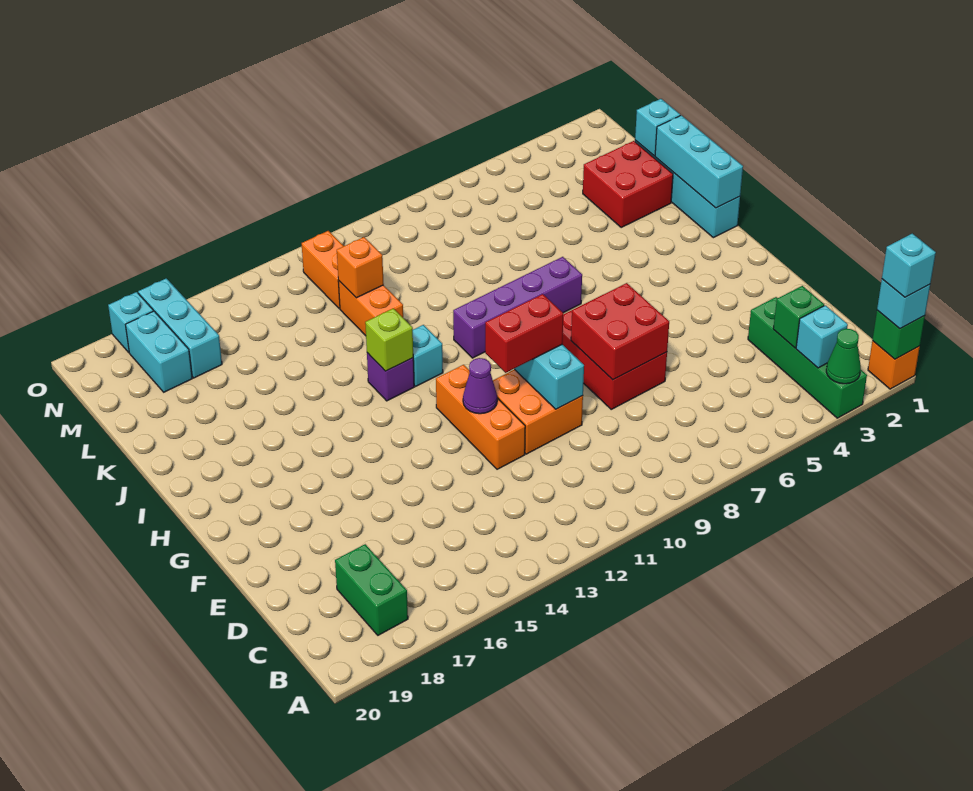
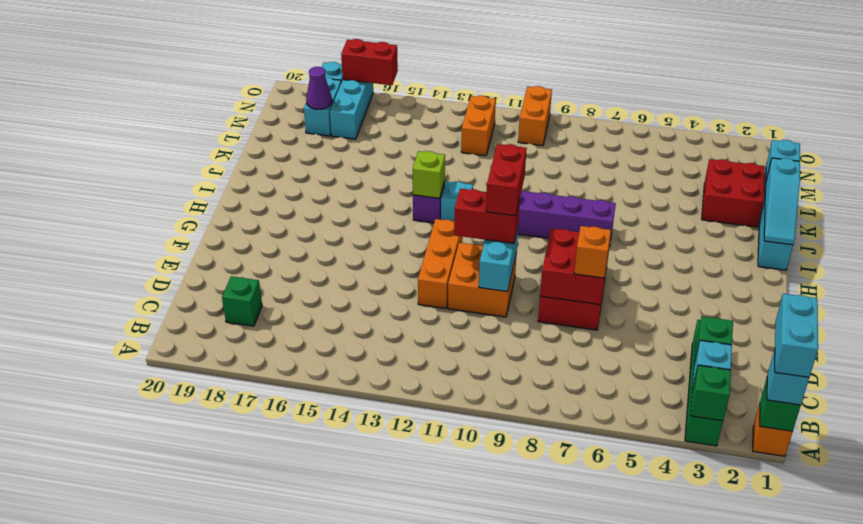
cyan brick A1 level 4 -> cyan brick A1:B1 level 4
green cone A3 level 2 -> green brick A3 level 2
green brick B18:C18 level 1 -> green brick C18 level 1
none -> red brick F10:G10 level 4
purple cone F12 level 2 -> purple cone M18 level 2
cyan brick I1:K1 level 2 -> cyan slope I1:K1 level 2 top K
orange brick K12:L12 level 1 -> orange brick N10:O10 level 1
orange brick L12 level 2 -> orange brick E7 level 3
none -> red brick O16:O17 level 2

